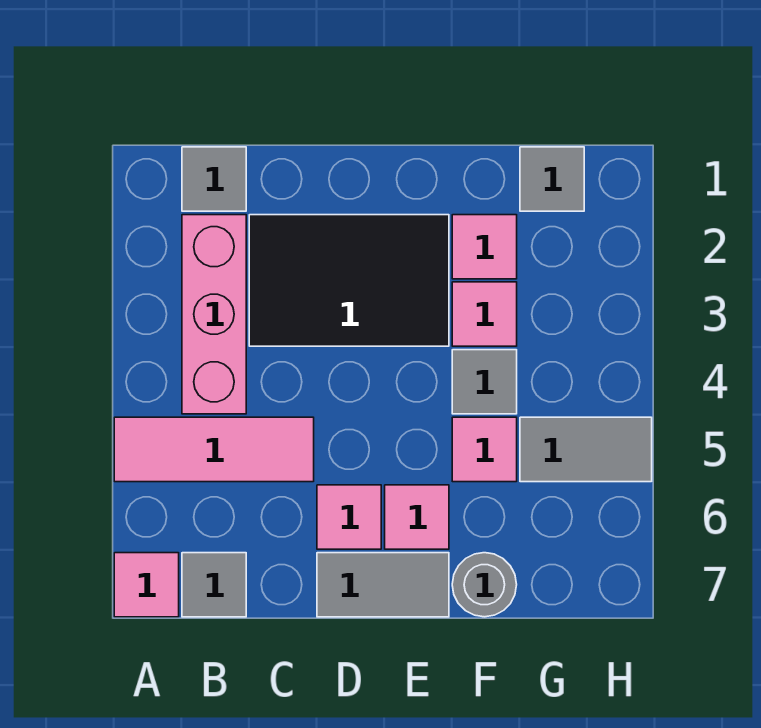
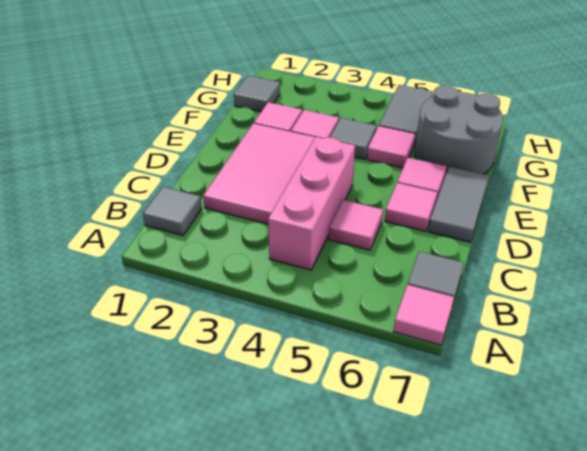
pink tile A5:C5 level 1 -> pink tile C5 level 1
pink brick B2:B4 level 1 -> pink brick B4:D4 level 1
black tile C2:E3 level 1 -> pink tile C2:E3 level 1
grey round brick F7 level 1 -> grey round brick F6:G7 level 1

